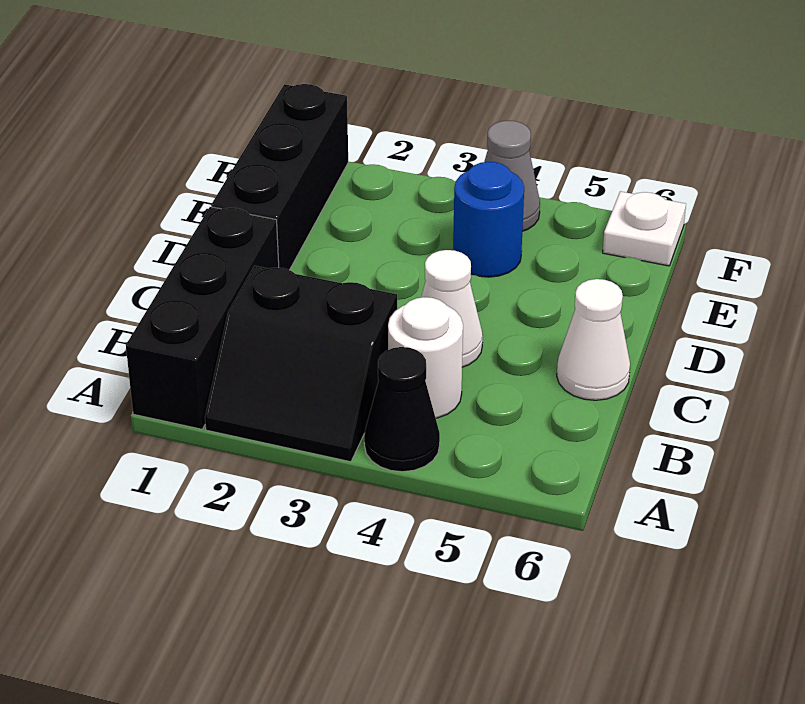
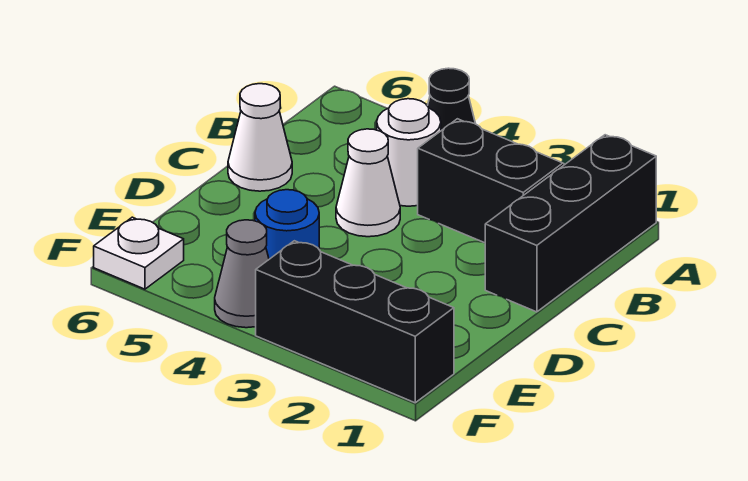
black brick D1:F1 level 1 -> black brick F1:F3 level 1

